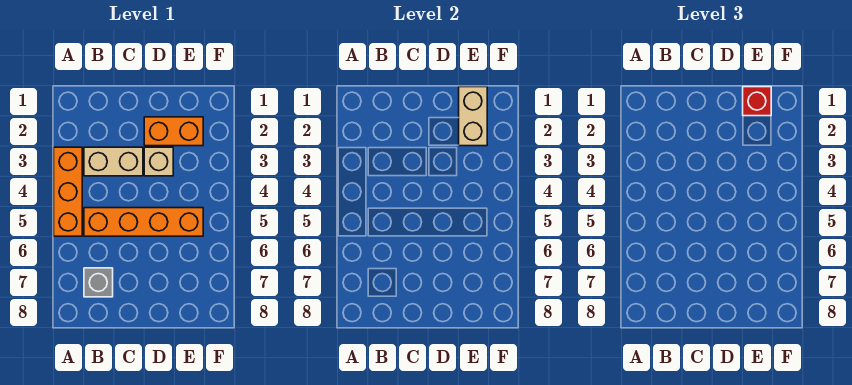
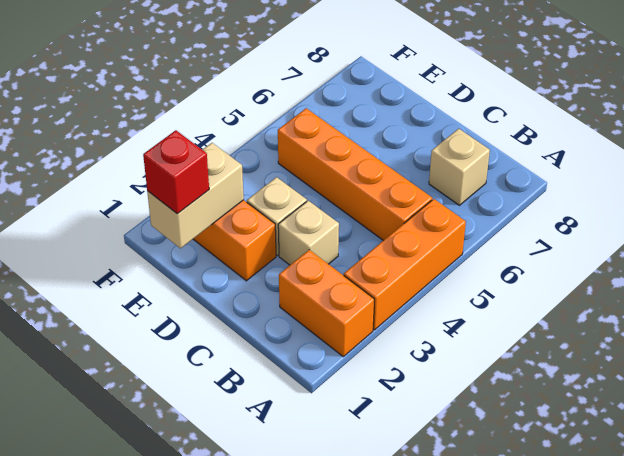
none -> orange brick A2:B2 level 1
tan brick B3:C3 level 1 -> tan brick C3 level 1
grey brick B7 level 1 -> tan brick B7 level 1

